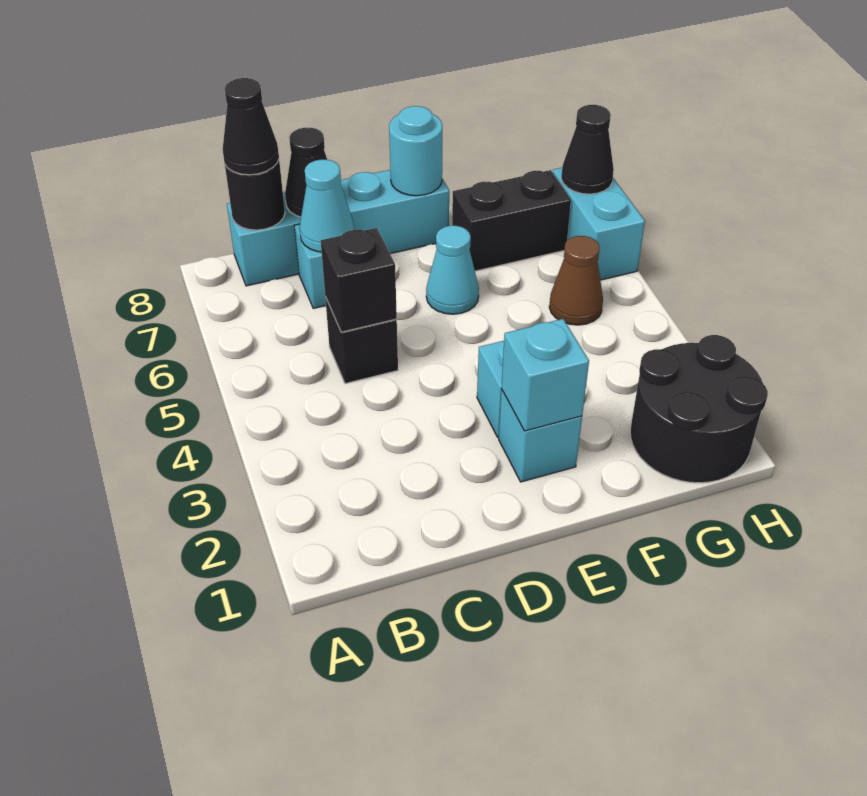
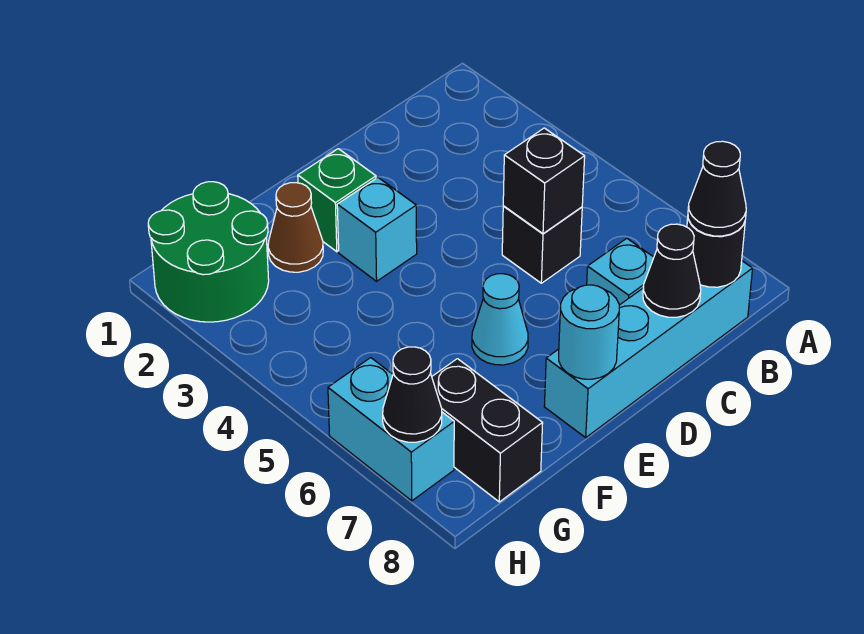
cyan cone C7 level 2 -> none
cyan brick E2 level 1 -> green brick E2 level 1
cyan brick E2 level 2 -> none
black brick F7:G7 level 1 -> black brick G7:G8 level 1
black round brick G1:H2 level 1 -> green round brick G1:H2 level 1
brown cone G5 level 1 -> brown cone F2 level 1

